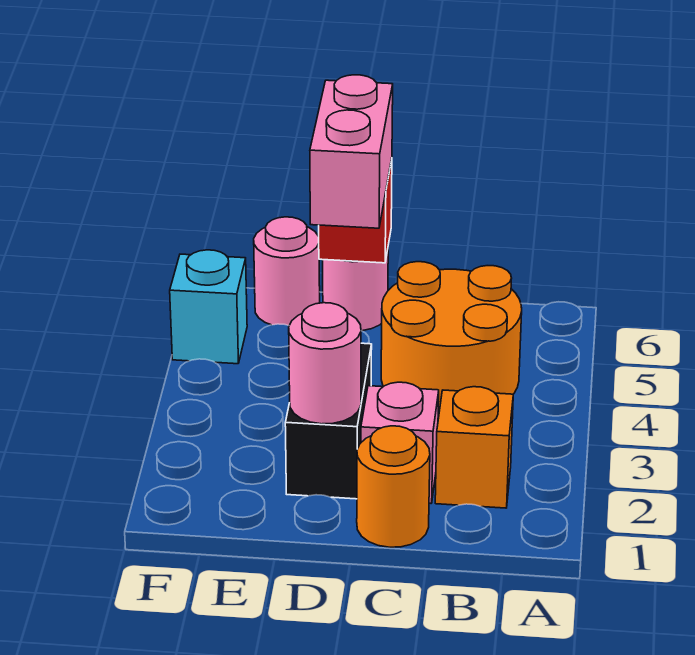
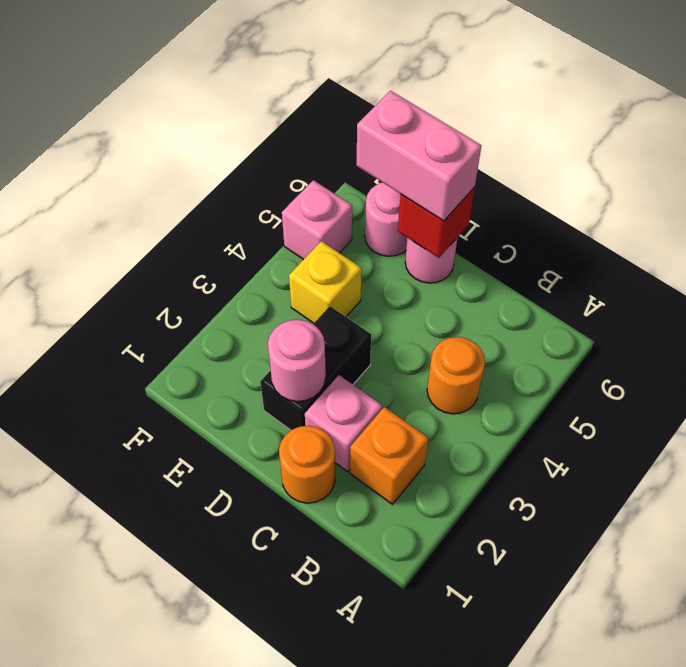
orange round brick B4:C5 level 1 -> orange round brick B4 level 1
pink brick D5:D6 level 3 -> pink brick D6:E6 level 3
none -> yellow brick E4 level 1
cyan brick F5 level 1 -> pink brick F5 level 1

